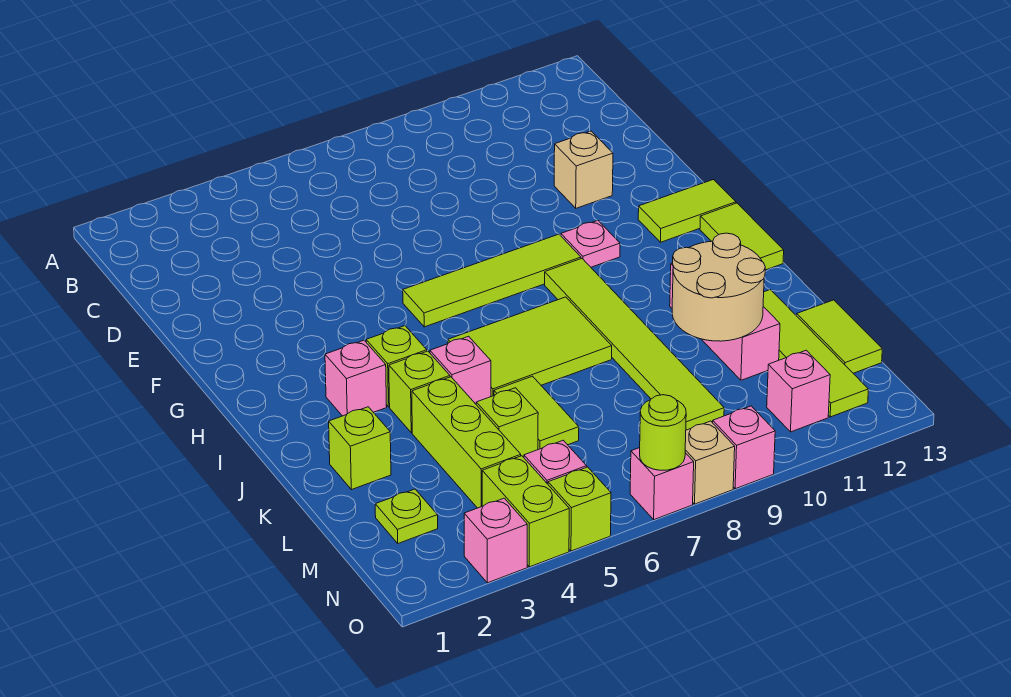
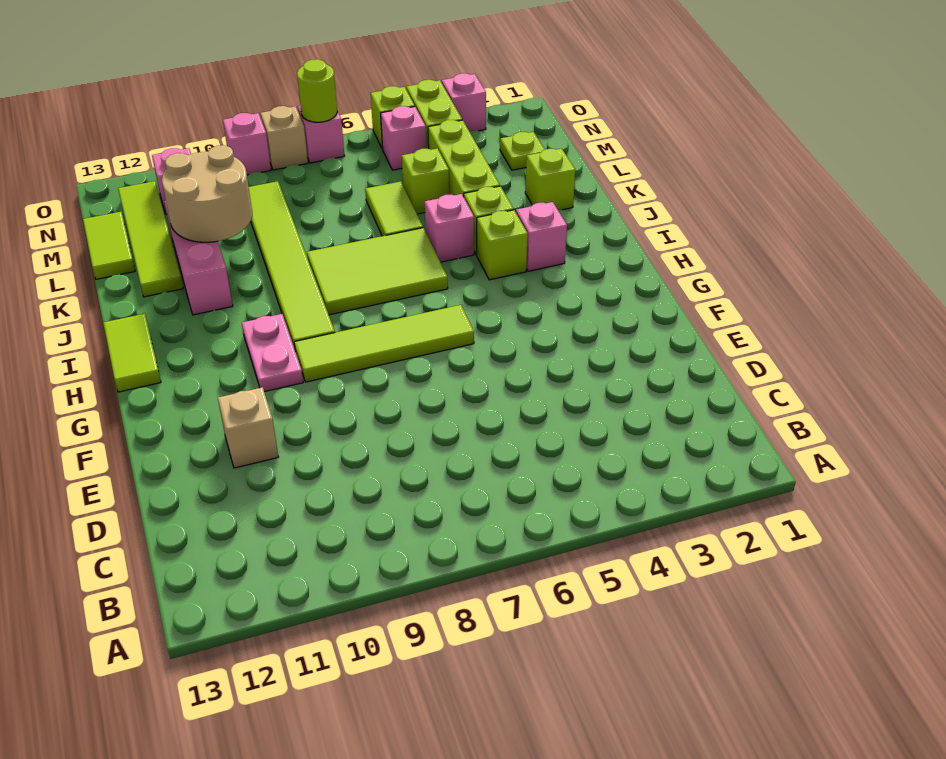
pink plate G10 level 1 -> pink plate G10:H10 level 1
lime tile G12:G13 level 1 -> none

